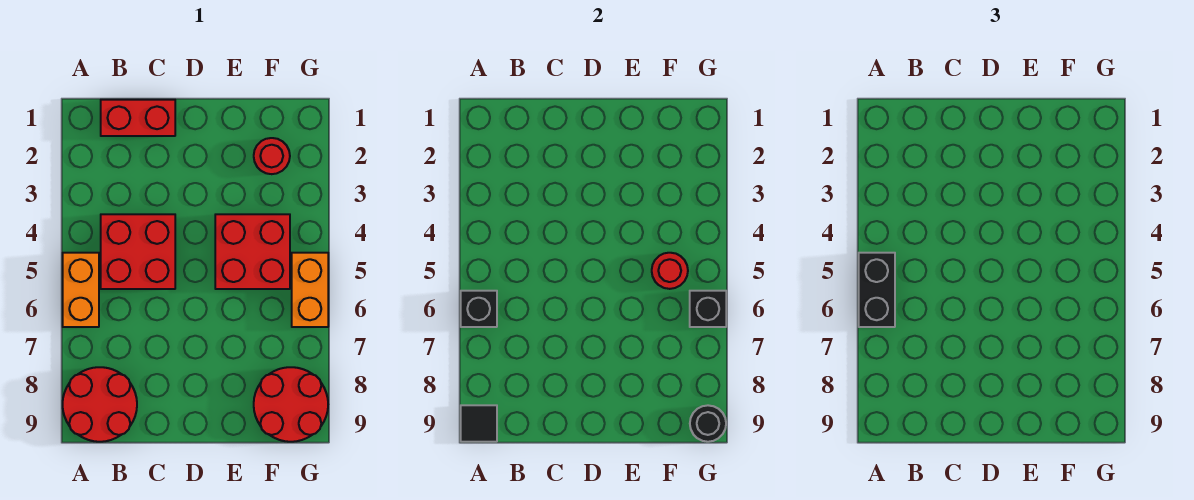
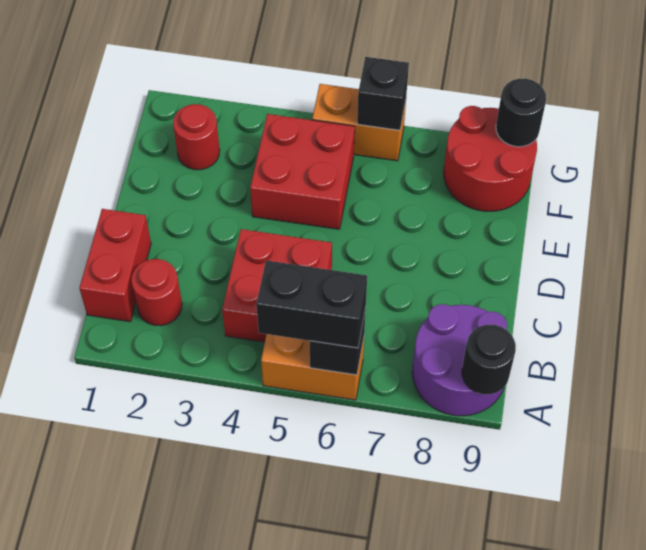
red round brick A8:B9 level 1 -> purple round brick A8:B9 level 1
black tile A9 level 2 -> black round brick A9 level 2
red round brick F5 level 2 -> red round brick B2 level 1

